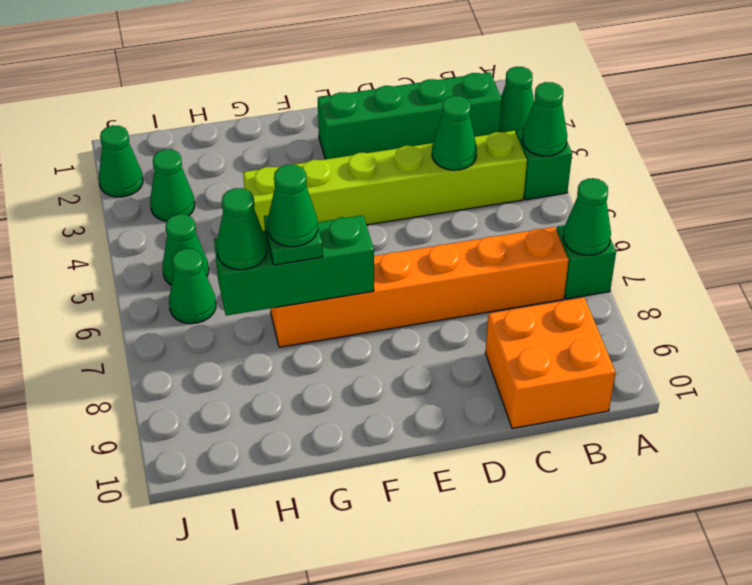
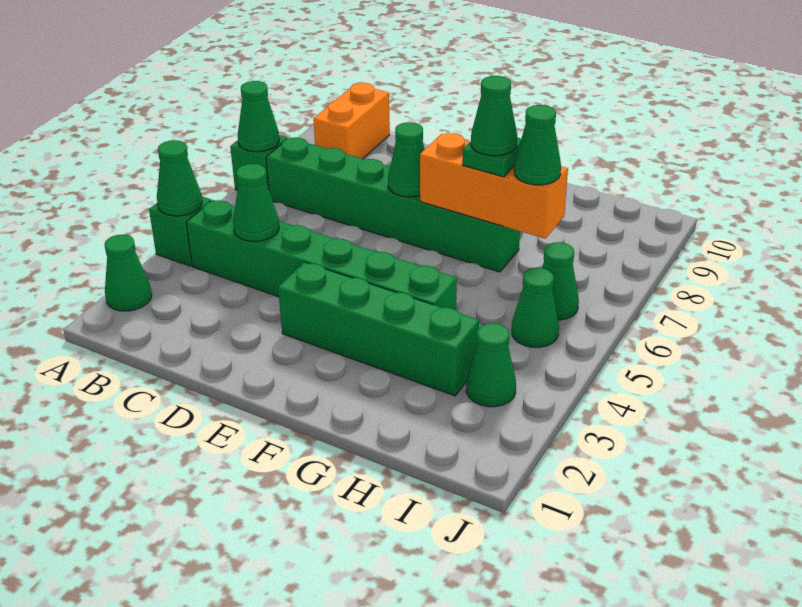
green brick B2:E2 level 1 -> green brick E3:H3 level 1
lime brick B4:G4 level 1 -> green brick B4:G4 level 1
orange brick B7:G7 level 1 -> green brick B7:G7 level 1
orange brick B9:C10 level 1 -> orange brick B9:B10 level 1
green brick F7:H7 level 2 -> orange brick F7:H7 level 2
green cone J2 level 1 -> green cone E7 level 2

